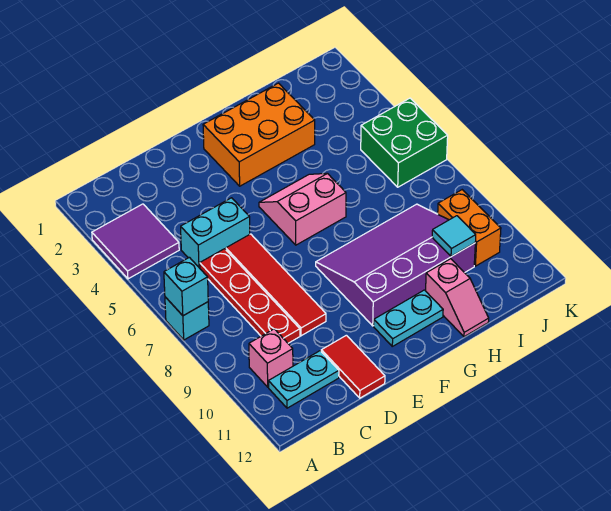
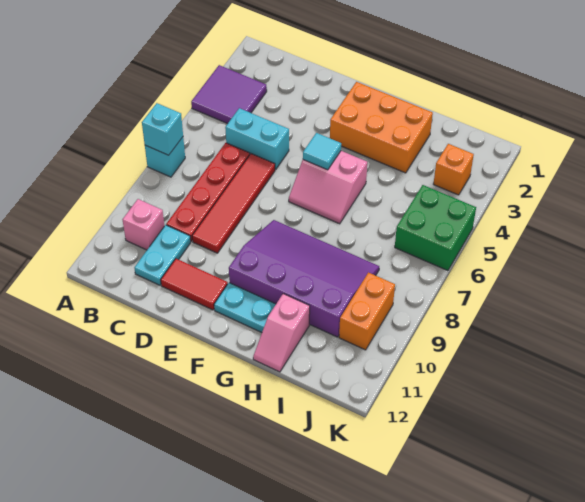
cyan plate B11:C11 level 1 -> cyan plate C10:C11 level 1
red tile D11:D12 level 1 -> red tile D11:E11 level 1
pink slope F5:G6 level 1 top 6 -> pink slope F5:G6 level 1 top 5
cyan tile I10 level 2 -> cyan tile F5 level 2
none -> orange brick J3 level 1

